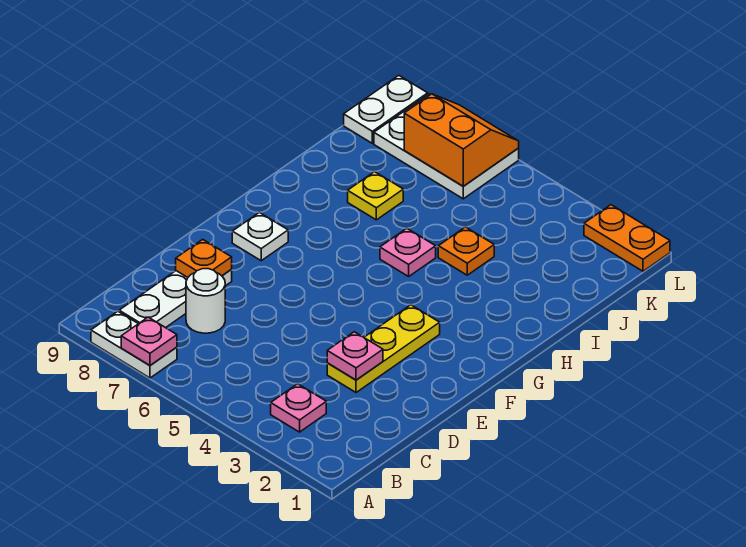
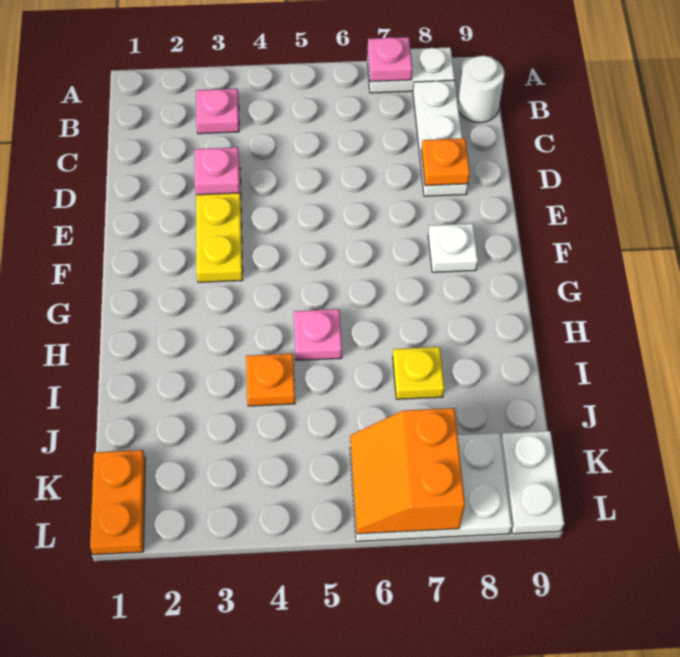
white round brick C7 level 1 -> white round brick B9 level 1
orange slope K6:L7 level 2 top K -> orange slope K6:L7 level 2 top 7
orange plate L1:L2 level 1 -> orange plate K1:L1 level 1

